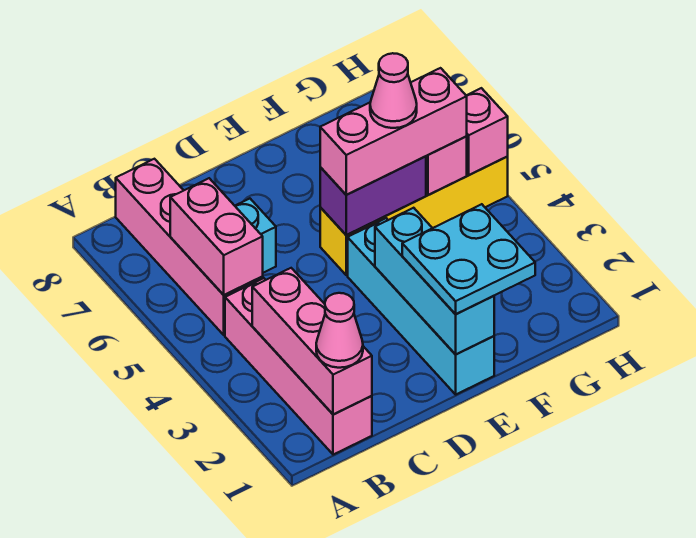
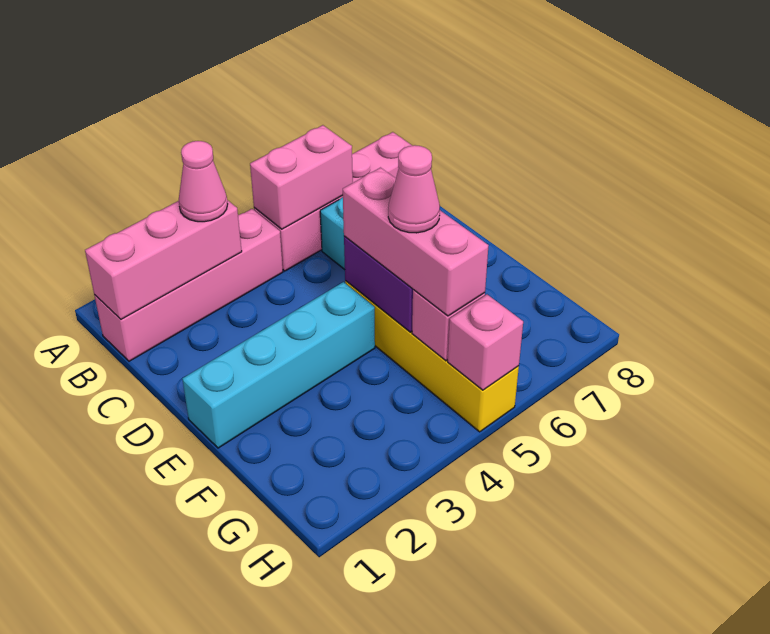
pink cone B1 level 3 -> pink cone B3 level 3
cyan brick E1:E3 level 2 -> none
cyan plate E1:F2 level 3 -> none

